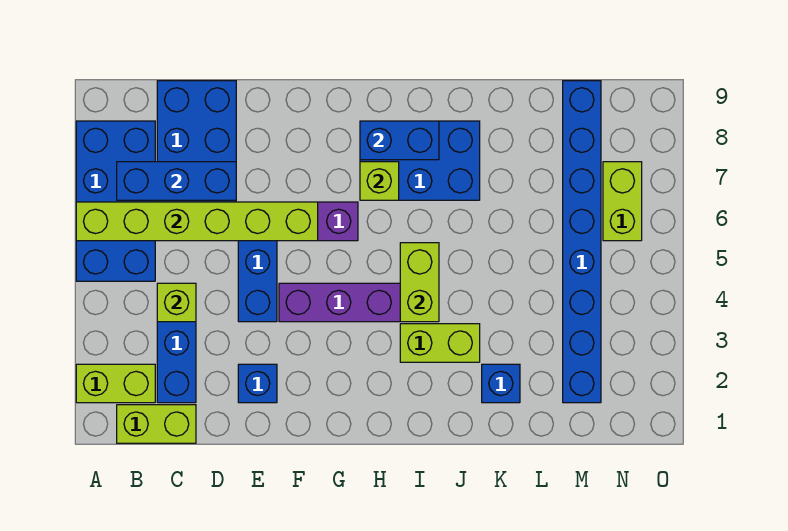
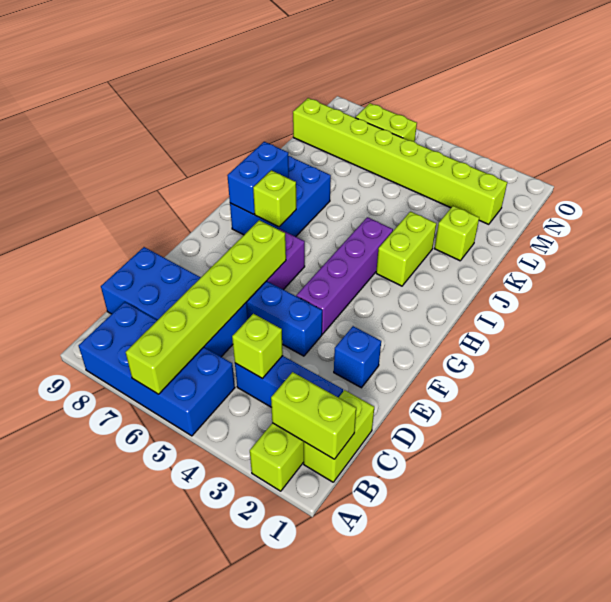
blue brick B7:D7 level 2 -> none
lime brick I4:I5 level 2 -> lime brick B1:B2 level 2
blue brick K2 level 1 -> lime brick K2 level 1
blue brick M2:M9 level 1 -> lime brick M2:M9 level 1

